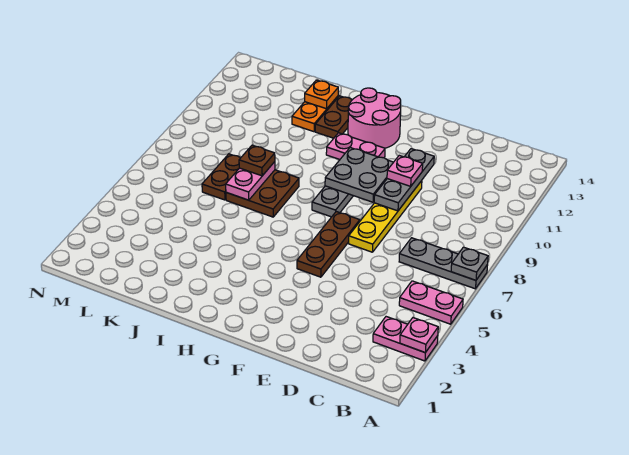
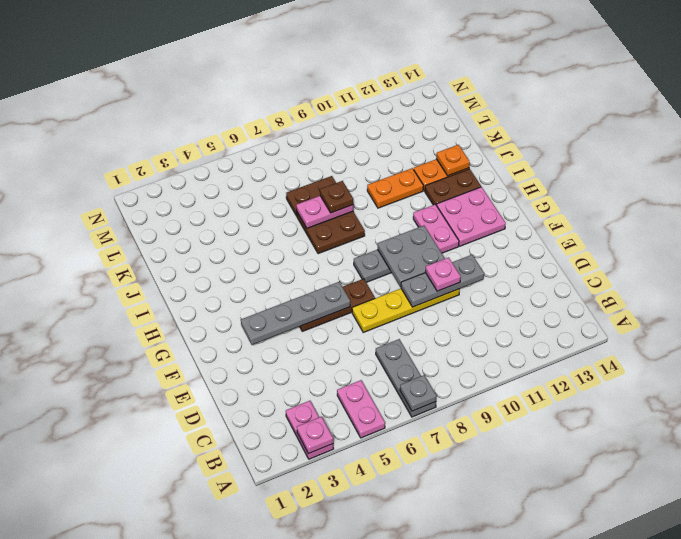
none -> grey plate F3:F6 level 2
pink round brick G12:H13 level 1 -> pink plate G12:H13 level 1
none -> orange plate J10:J11 level 1

